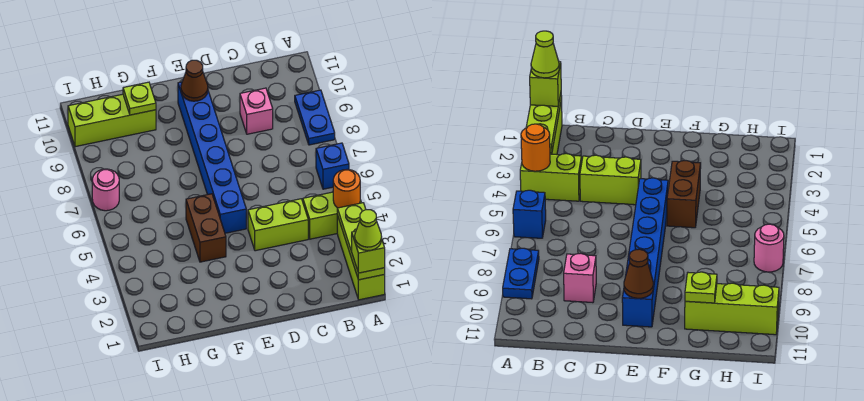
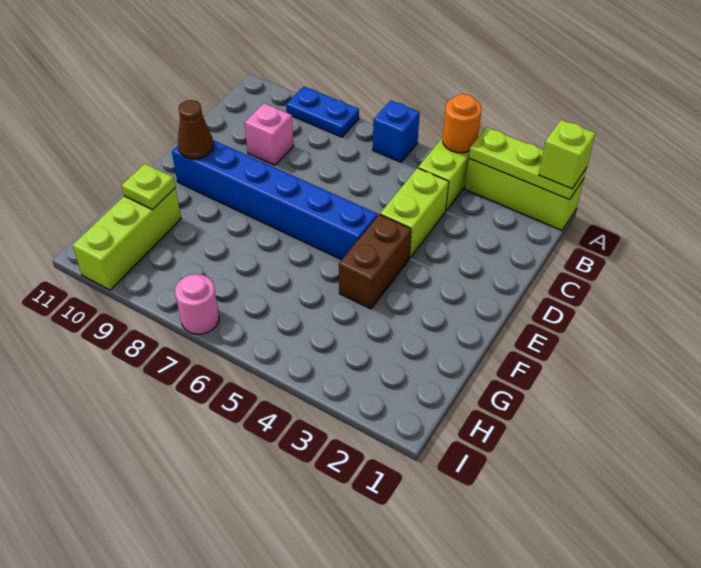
lime cone A1 level 4 -> none
brown brick F4:F5 level 1 -> brown brick E4:F4 level 1

